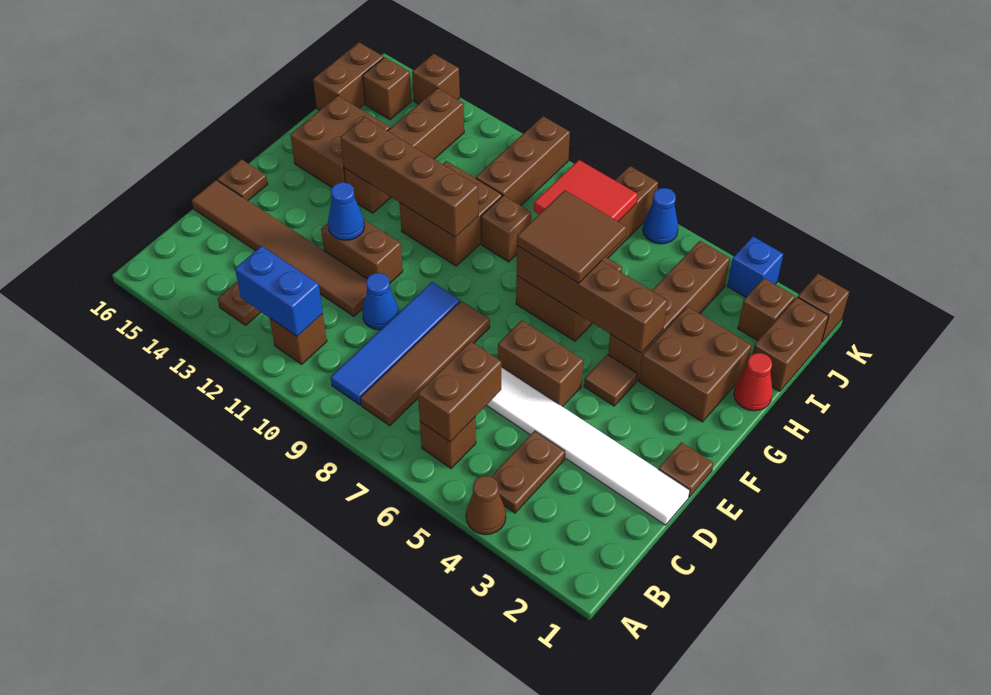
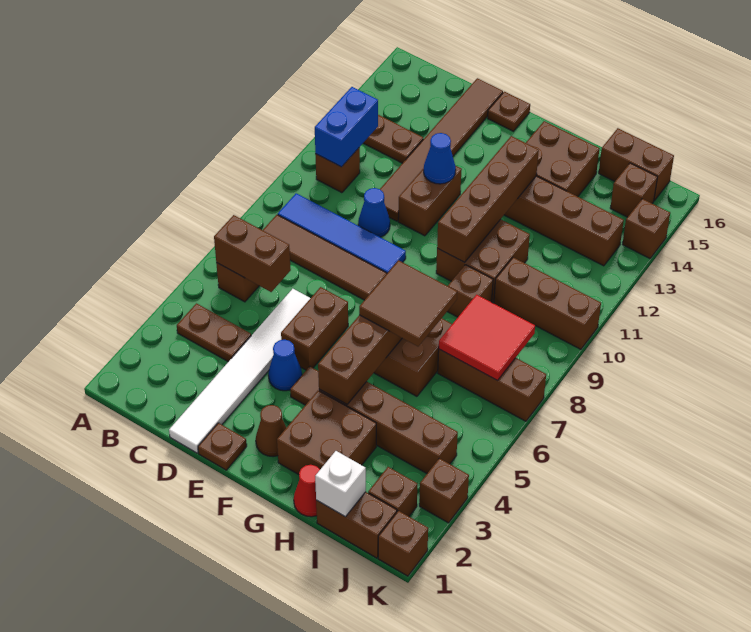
brown cone A4 level 1 -> brown cone F2 level 1
none -> white brick I1 level 2
blue brick K3 level 1 -> brown brick K3 level 1
blue cone K6 level 1 -> blue cone E4 level 1

